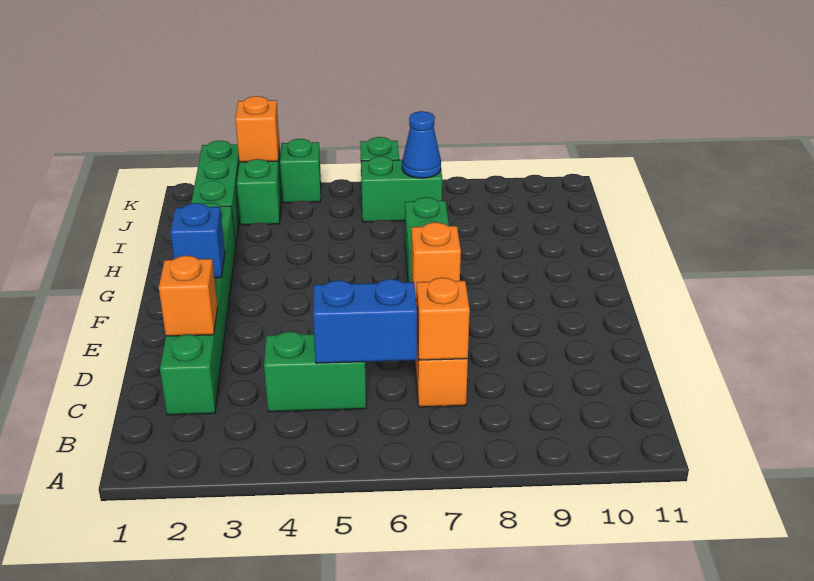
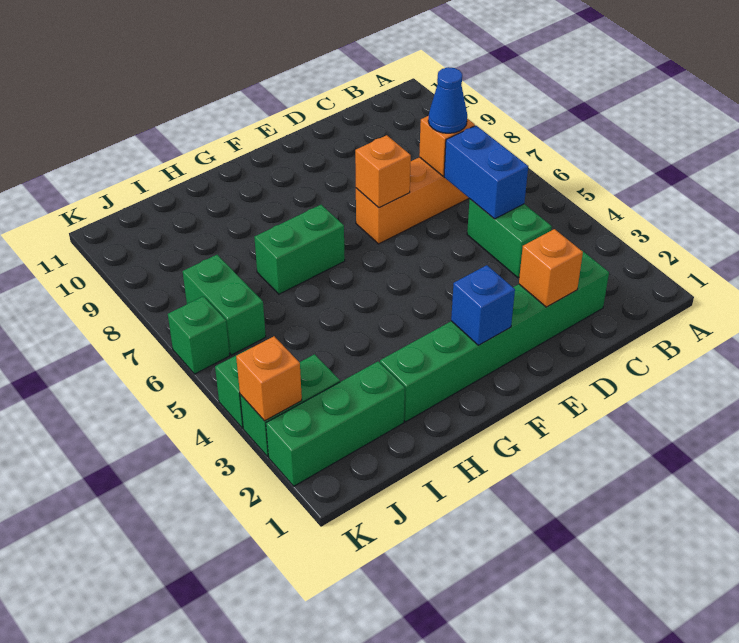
blue cone J7 level 2 -> blue cone C7 level 3

